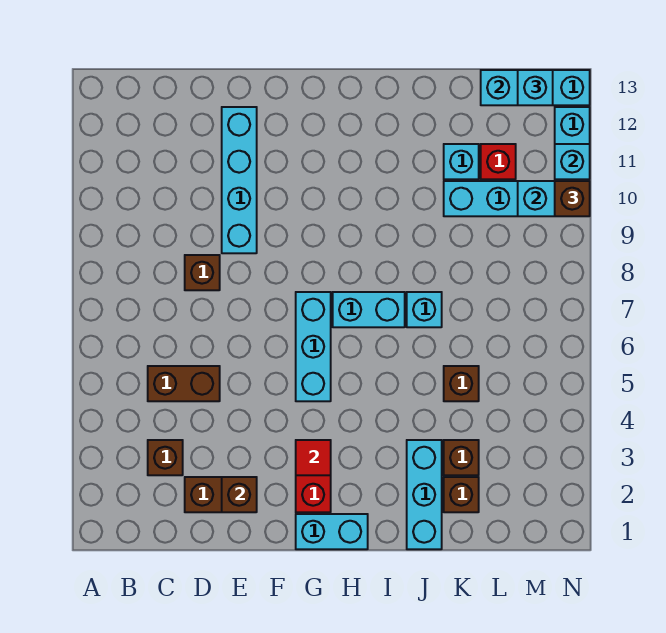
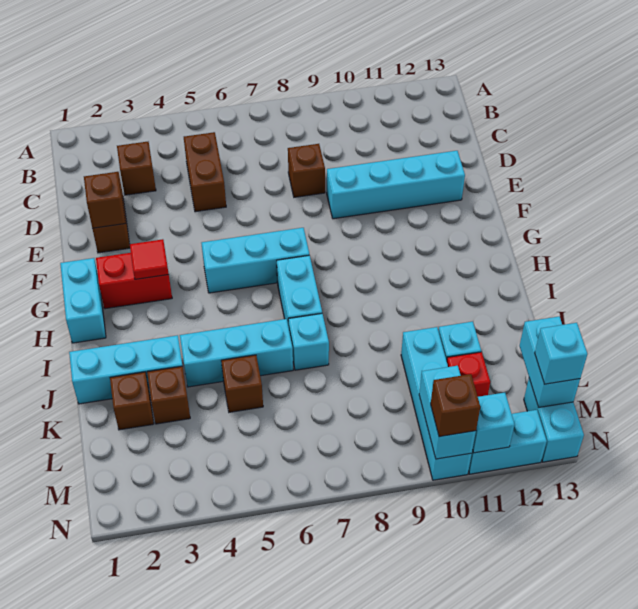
none -> cyan brick J4:J6 level 1

